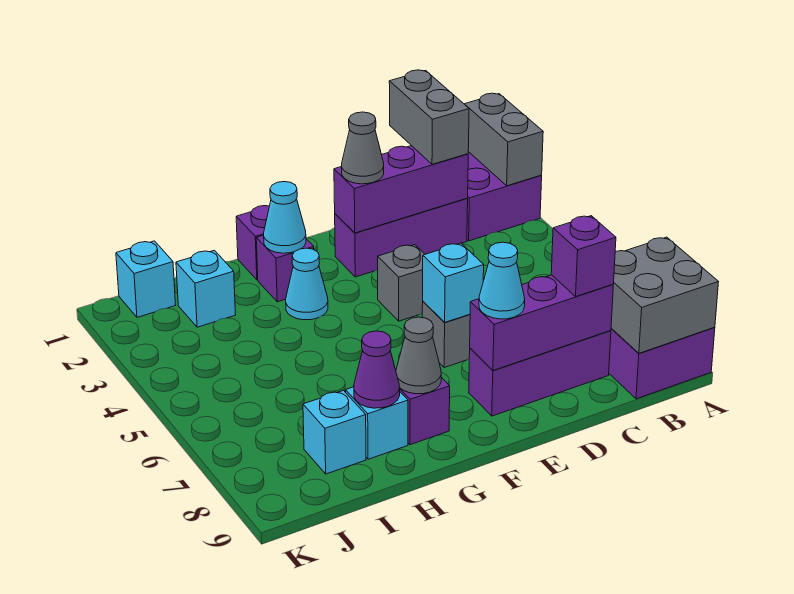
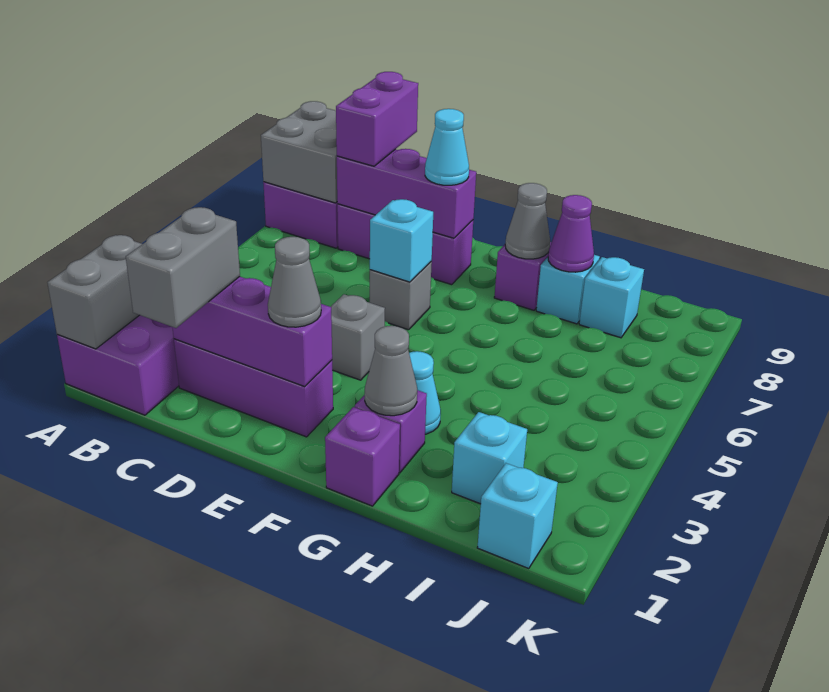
purple brick C8 level 3 -> purple brick C8:C9 level 3
cyan cone G2 level 2 -> grey cone G2 level 2

